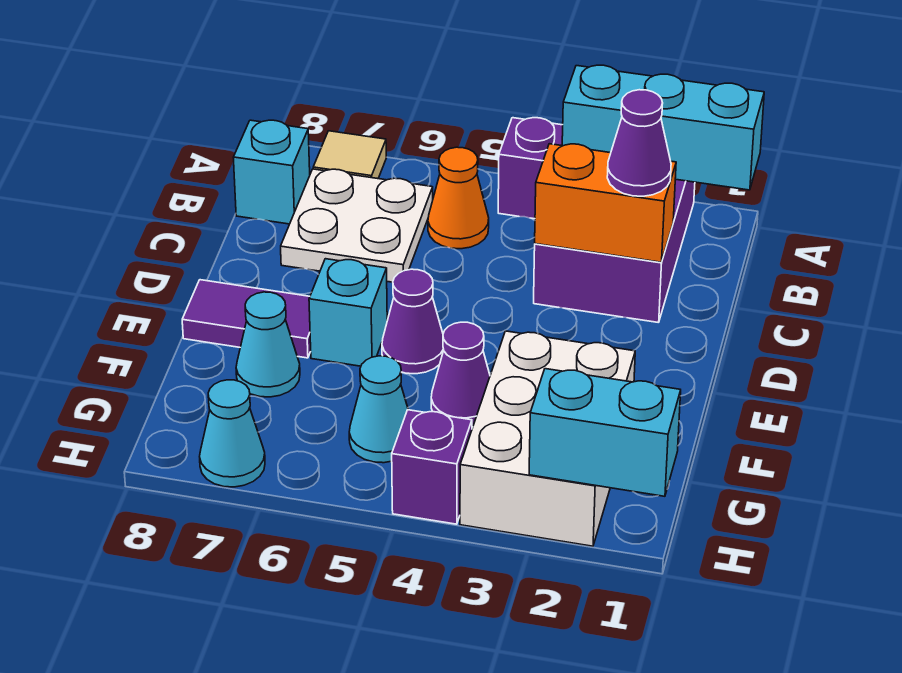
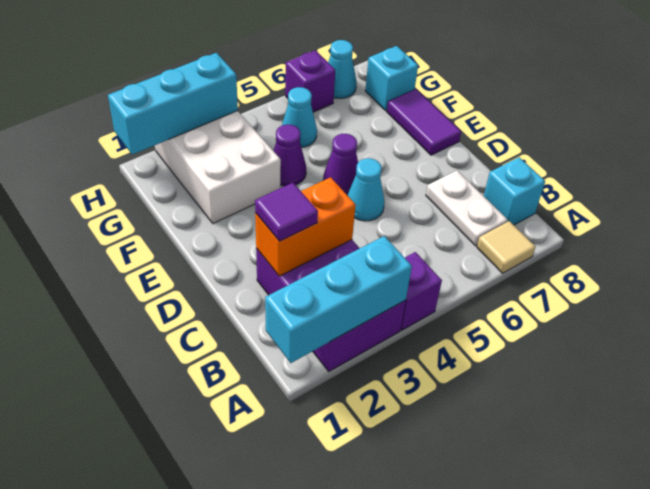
orange cone B5 level 1 -> none
white plate B6:C7 level 1 -> white plate B7:C7 level 1
purple cone C2 level 3 -> purple tile C2 level 3
cyan brick E6 level 1 -> cyan brick G8 level 1
purple tile E7:E8 level 1 -> purple tile E8:F8 level 1
cyan cone F7 level 1 -> cyan cone D5 level 1
cyan brick H1:H2 level 2 -> cyan brick H1:H3 level 2
purple brick H4 level 1 -> purple brick H6 level 1

